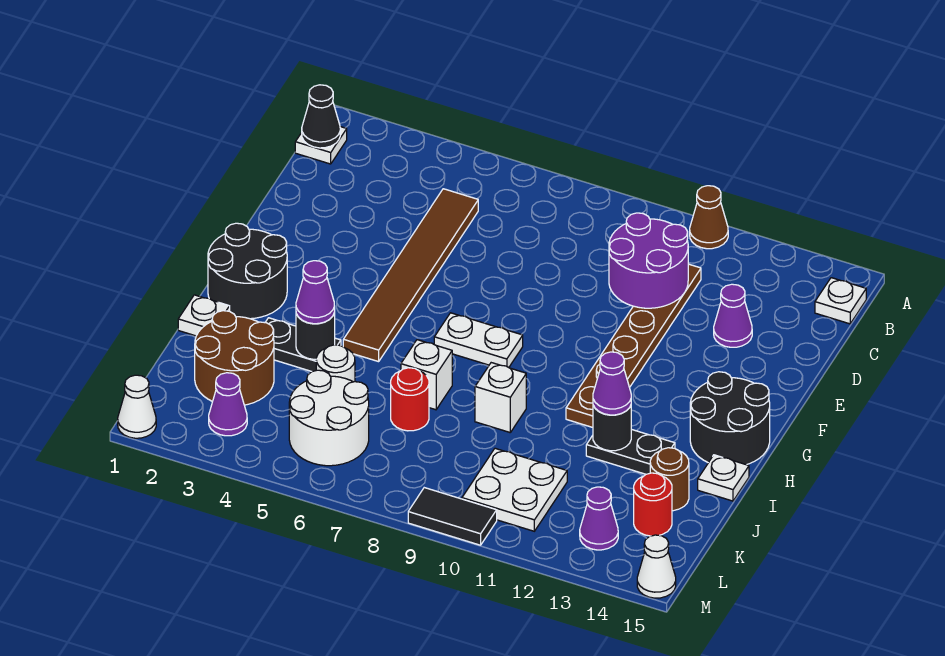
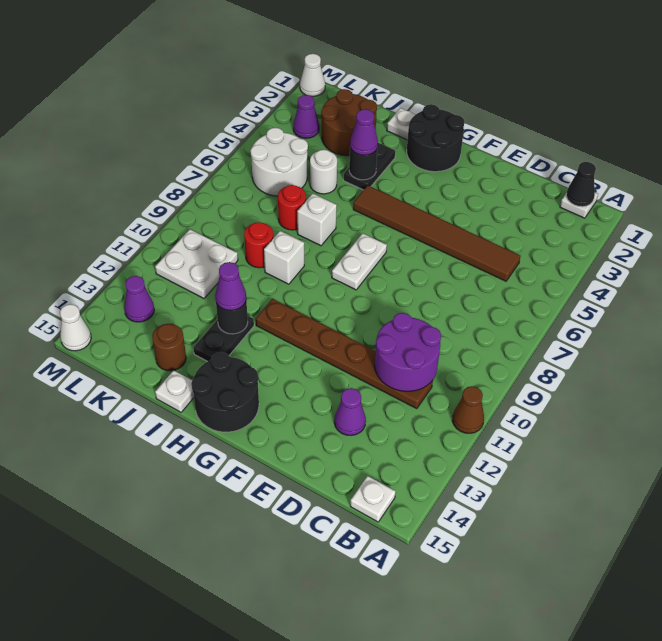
red round brick K14 level 1 -> red round brick J9 level 1
black tile M9:M10 level 1 -> none

